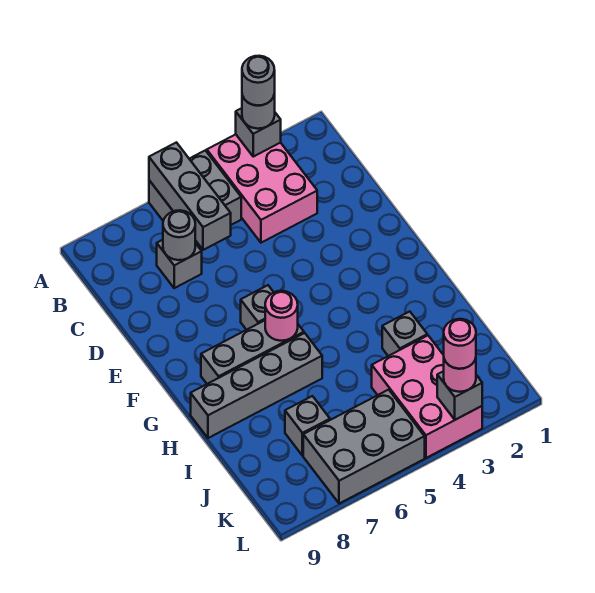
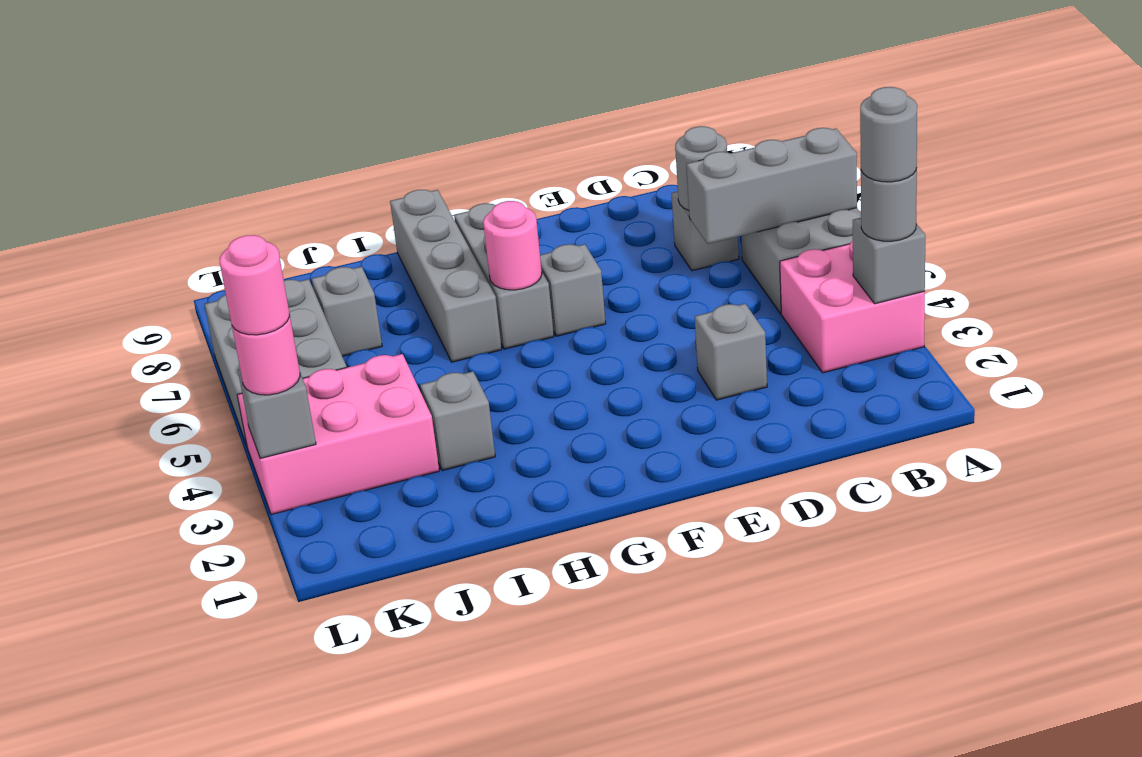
pink brick A3:C4 level 1 -> pink brick A3:B4 level 1
none -> grey brick D3 level 1

